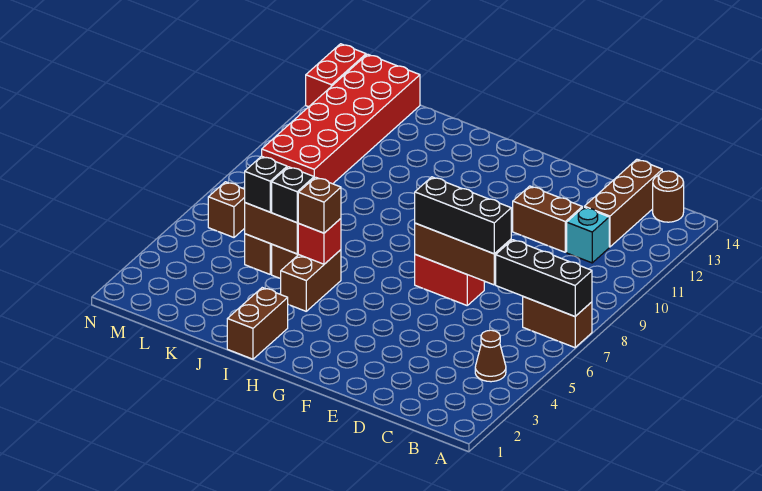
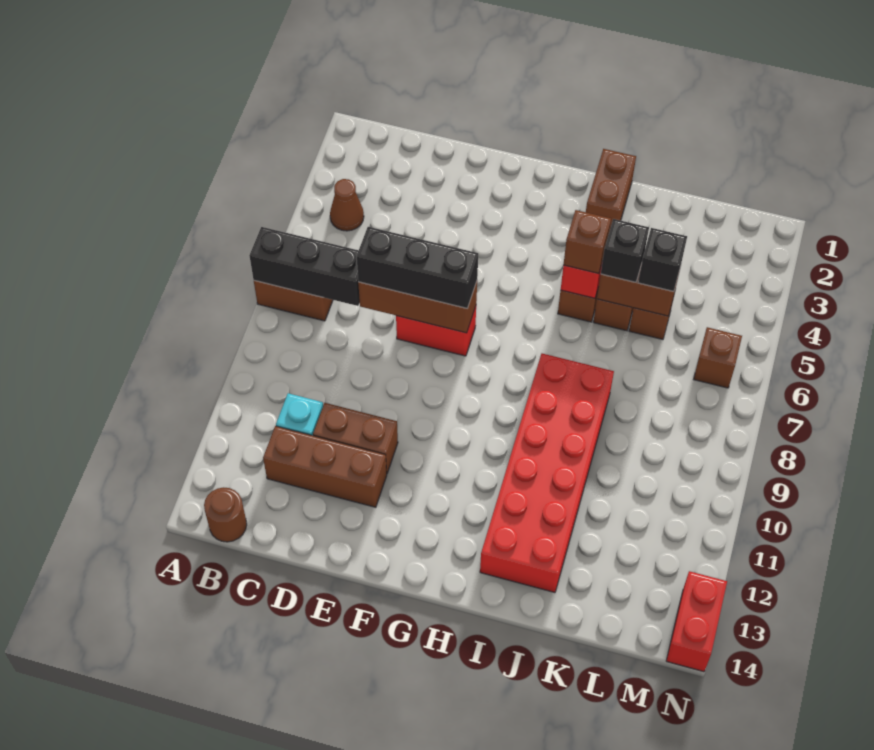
brown brick C12:C14 level 1 -> brown brick C12:E12 level 1
red brick L9:M14 level 1 -> red brick I8:J13 level 1

